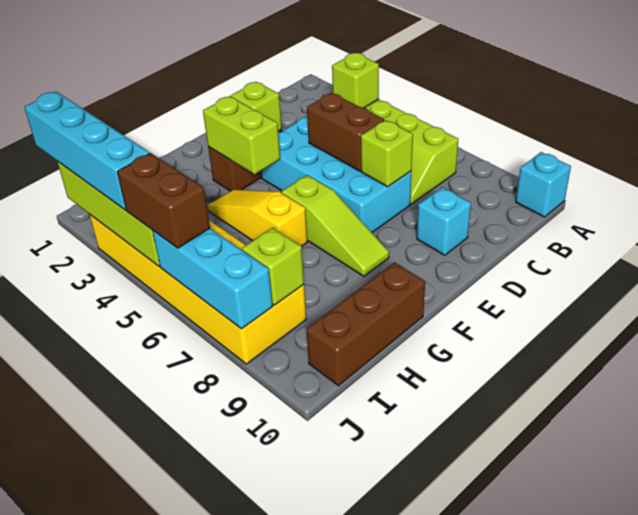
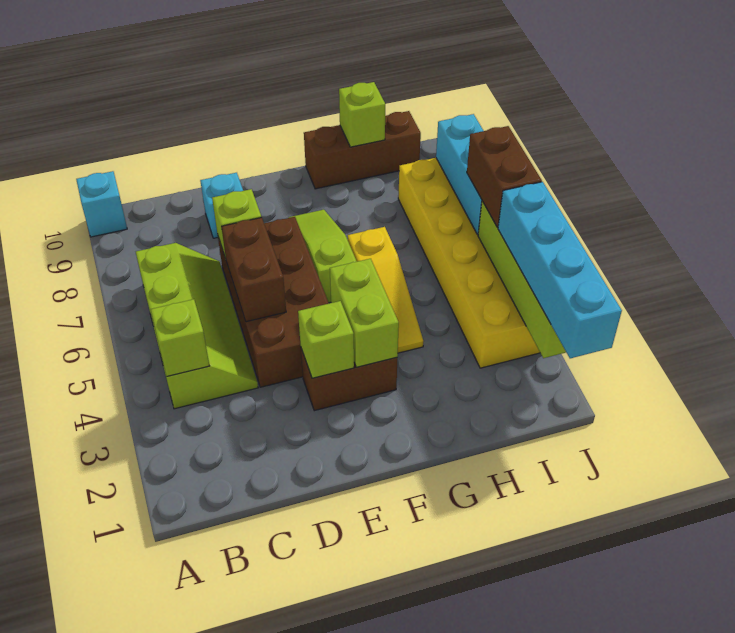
cyan brick D4:E7 level 1 -> brown brick D4:E7 level 1
lime brick I8 level 2 -> lime brick H10 level 2

